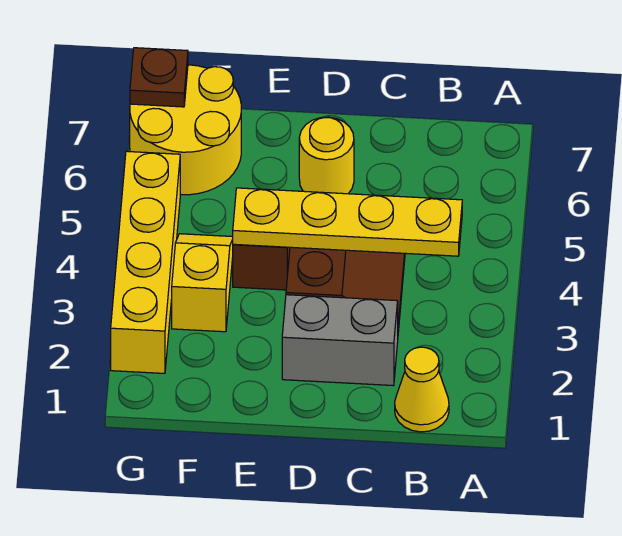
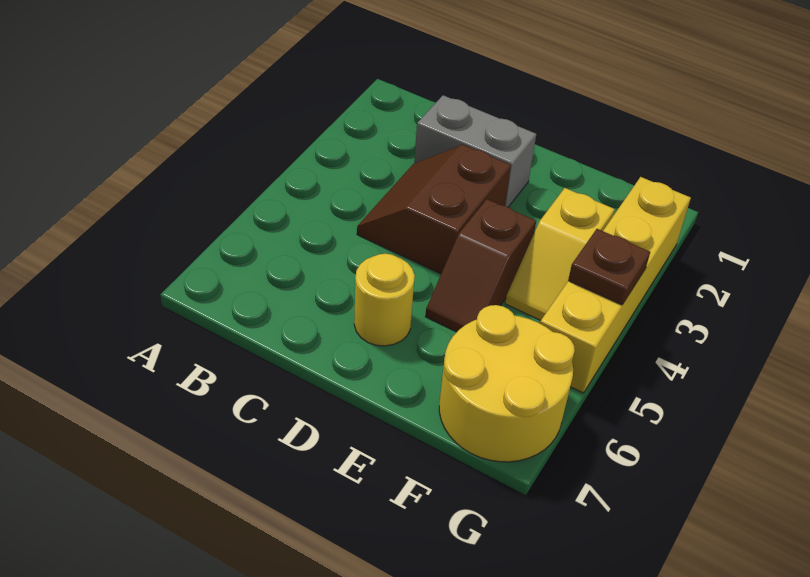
yellow cone B1 level 1 -> none
yellow plate B4:E4 level 2 -> none
brown plate G7 level 2 -> brown plate G4 level 2

